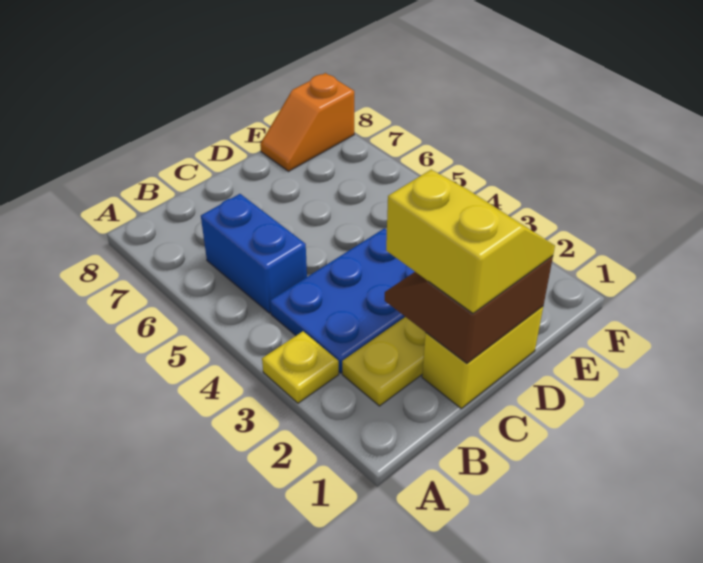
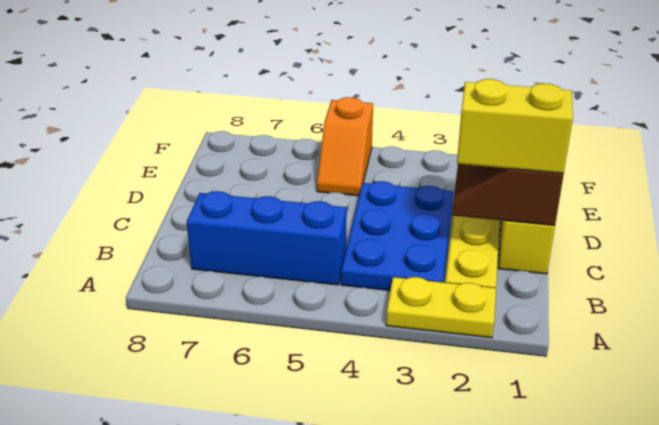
yellow plate A3 level 1 -> yellow plate A2:A3 level 1
blue brick B5:B6 level 1 -> blue brick B5:B7 level 1
orange slope E8:F8 level 1 top F -> orange slope E5:F5 level 1 top F

